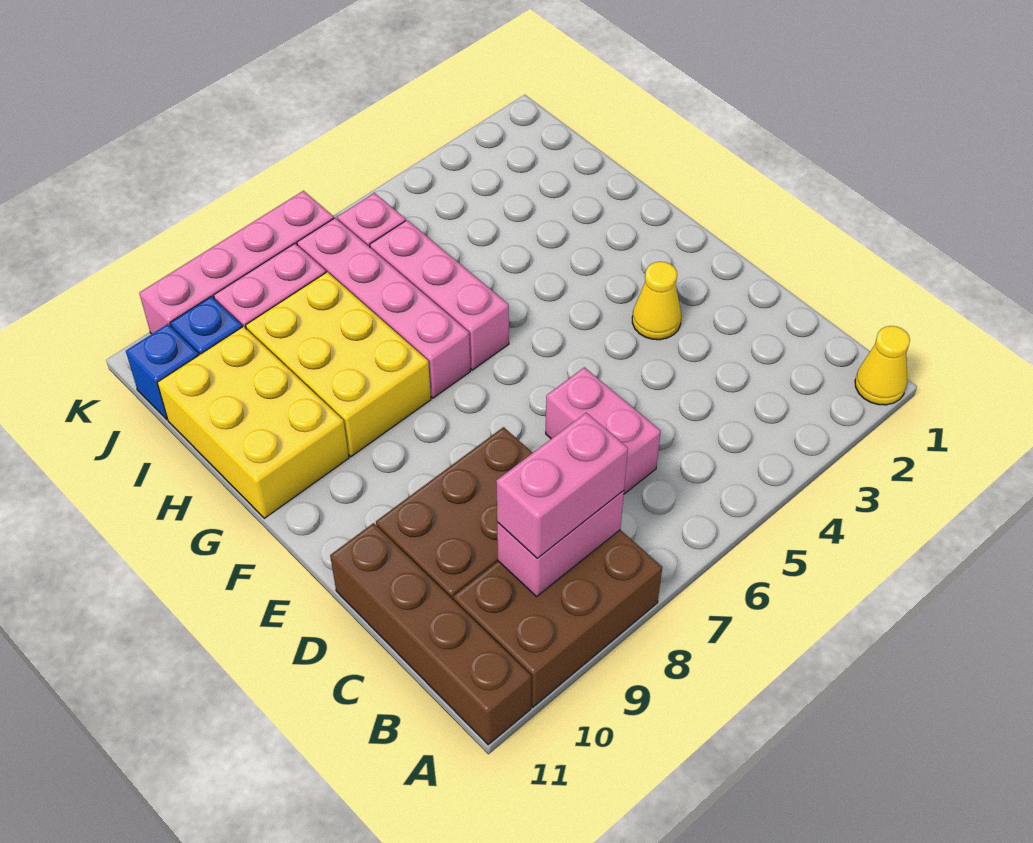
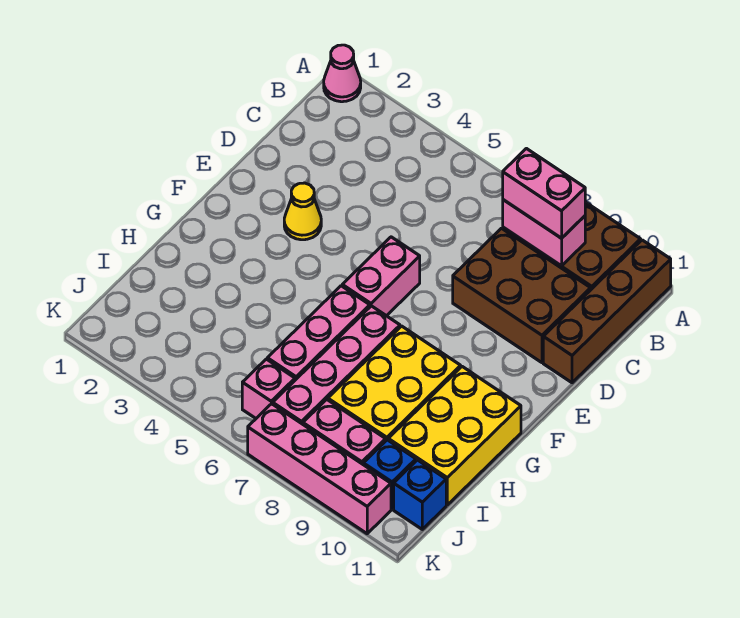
yellow cone A1 level 1 -> pink cone A1 level 1
pink brick C6:D6 level 1 -> pink brick E6:F6 level 1

